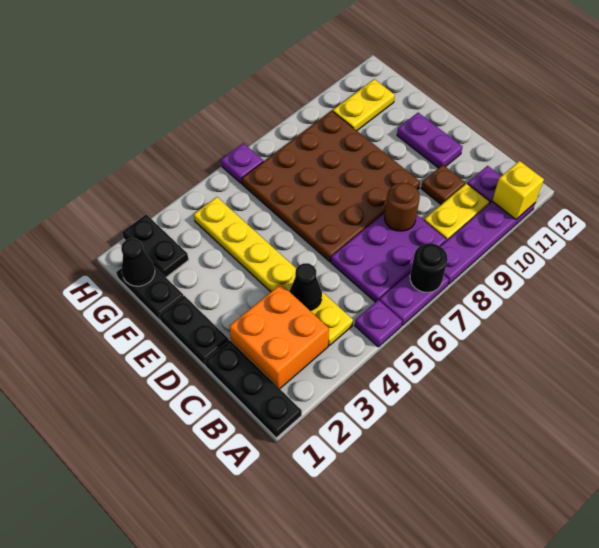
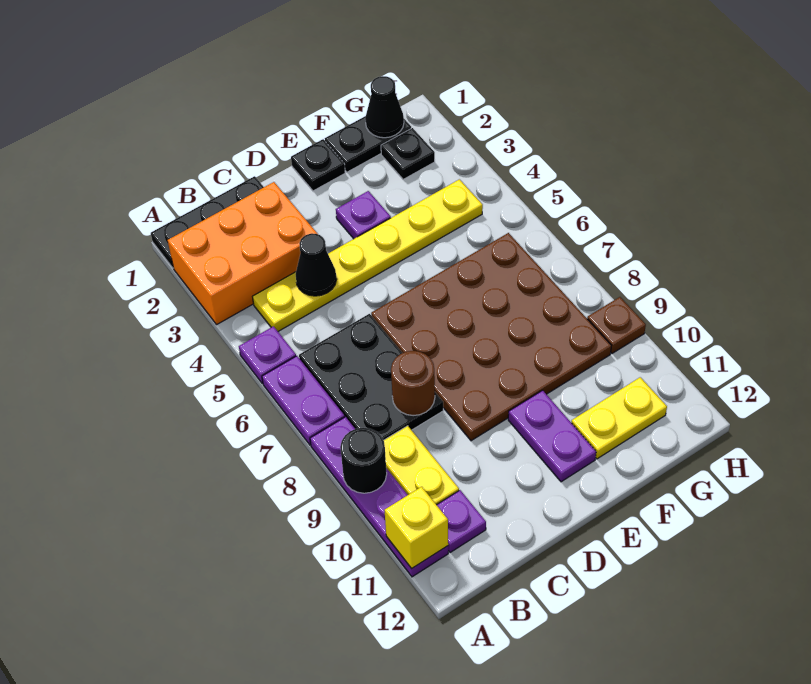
black round brick A7 level 2 -> black round brick A9 level 2
orange brick B2:C3 level 1 -> orange brick A2:C3 level 1
purple plate B6:C8 level 1 -> black plate B6:C8 level 1
brown plate C10 level 1 -> brown plate H9 level 1
black plate D1:E1 level 1 -> black plate E1 level 1
purple plate D11:E11 level 1 -> purple plate E10:E11 level 1
black plate G2:H2 level 1 -> black plate G2 level 1
yellow plate G10:G11 level 1 -> yellow plate F11:G11 level 1
purple plate H6 level 1 -> purple plate E3 level 1

